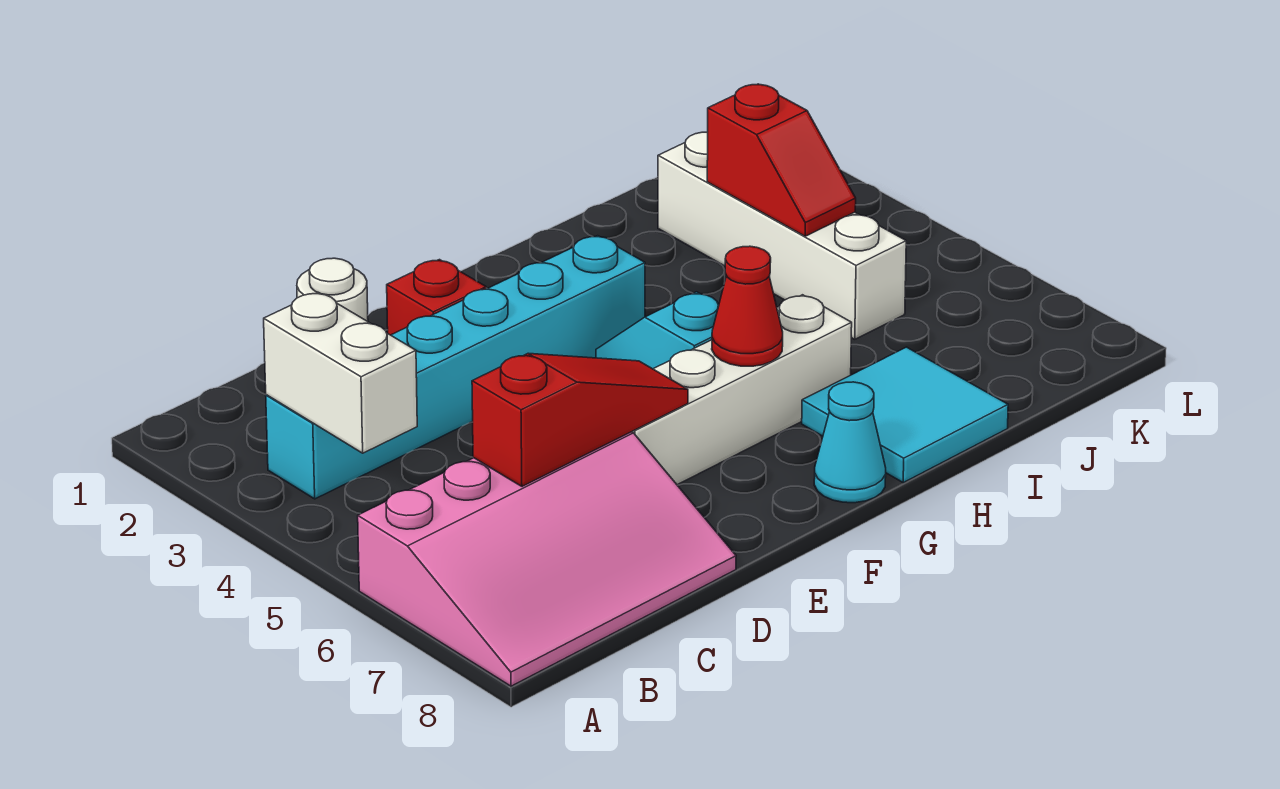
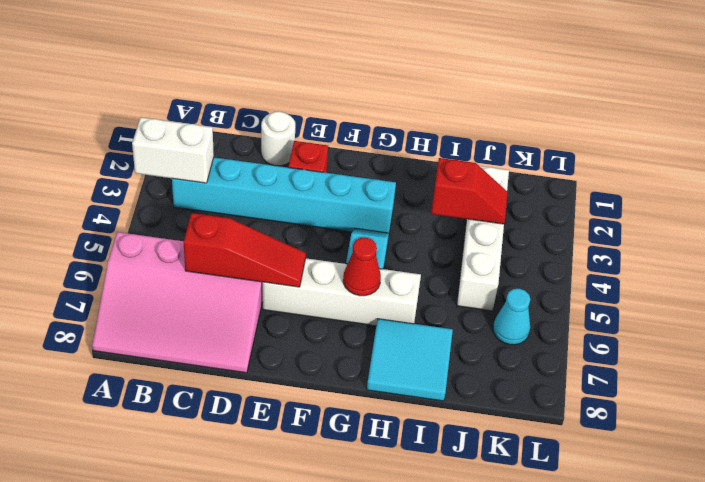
white brick B3:B4 level 2 -> white brick A3:B3 level 2
cyan cone G8 level 1 -> cyan cone K6 level 1
red slope J3:J4 level 2 top 3 -> red slope I3:J3 level 2 top I

